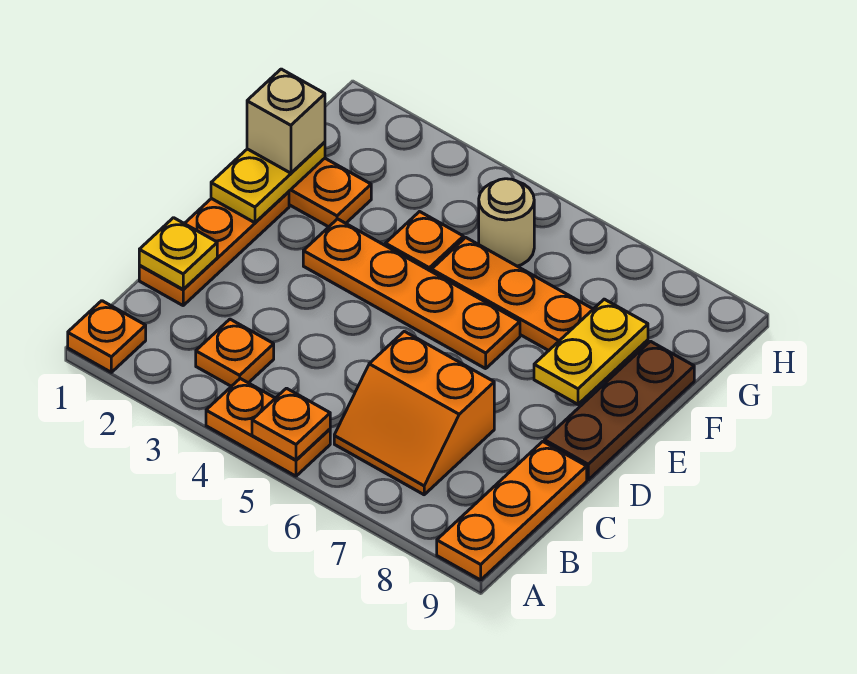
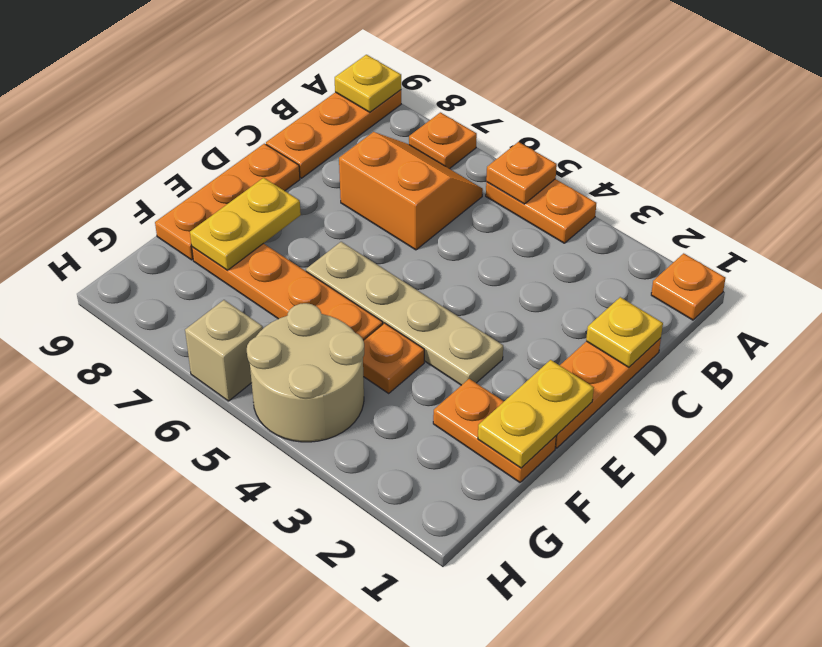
none -> yellow plate A9 level 2
orange plate B3 level 1 -> orange plate A7 level 1
brown plate D9:F9 level 1 -> orange plate D9:F9 level 1
orange plate E3:E6 level 1 -> tan plate E3:E6 level 1
tan brick F1 level 3 -> tan brick H6 level 1
tan round brick G5 level 1 -> tan round brick G4:H5 level 1

